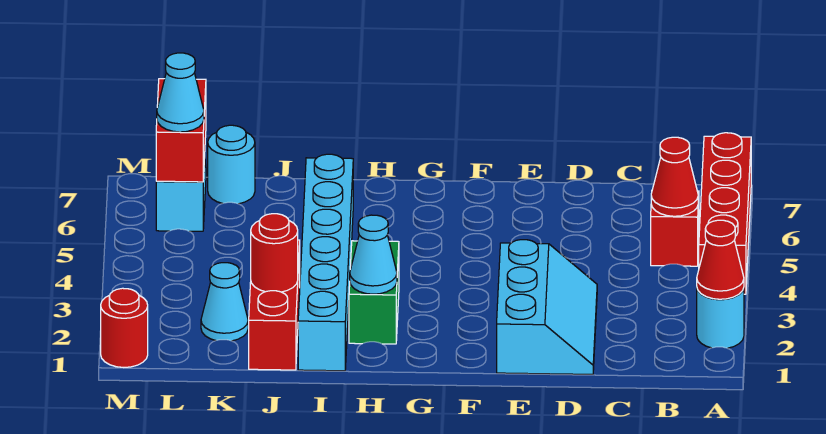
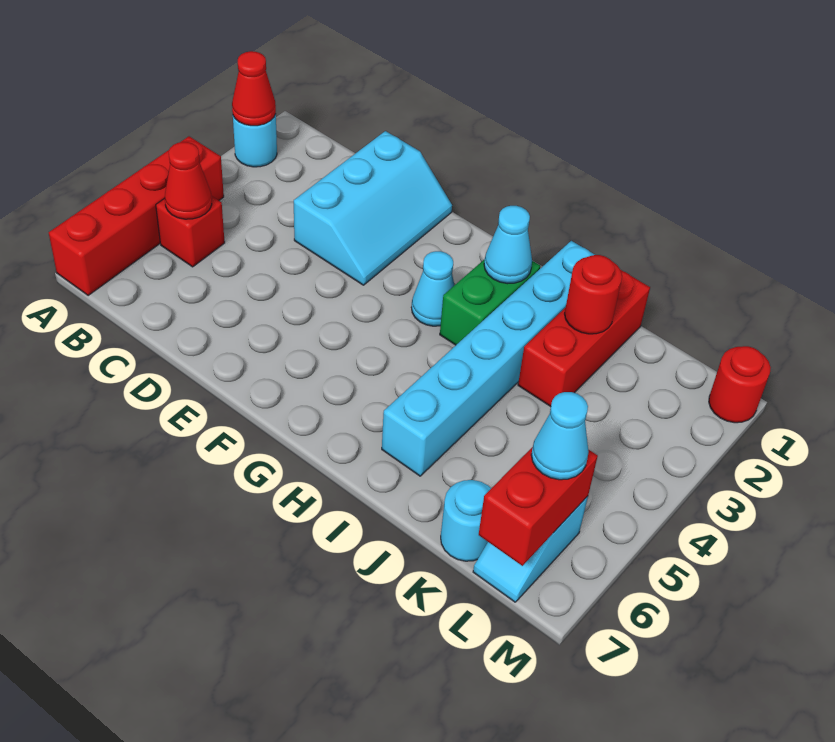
cyan slope D1:E3 level 1 top E -> cyan slope D1:E3 level 1 top D
cyan cone K2 level 1 -> cyan cone G3 level 1

